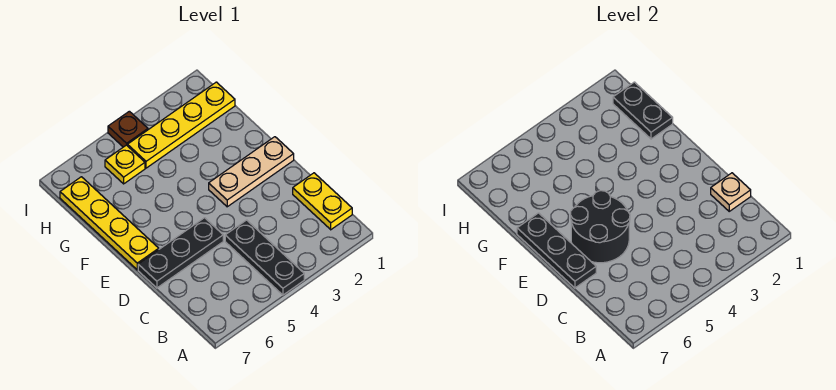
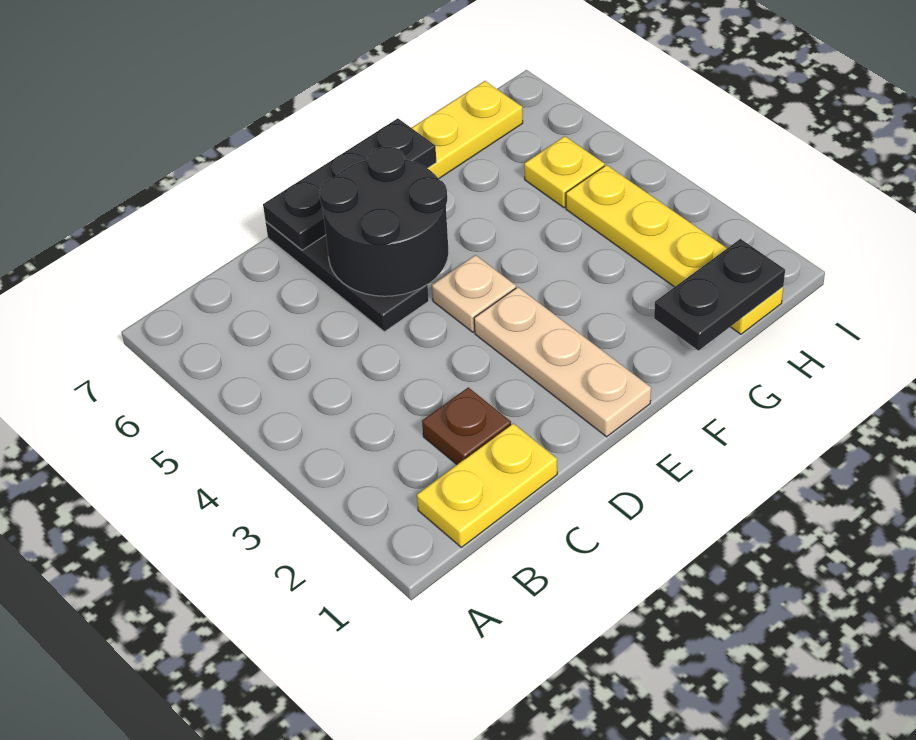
black plate A4:C4 level 1 -> none
tan plate C1 level 2 -> tan plate E4 level 1
brown plate I4 level 1 -> brown plate C2 level 1

